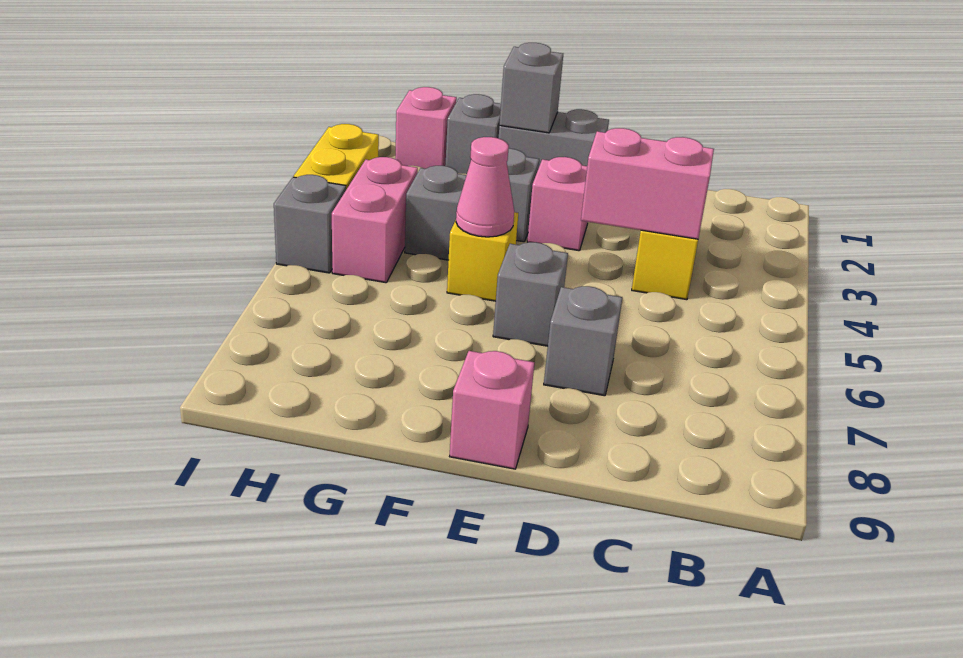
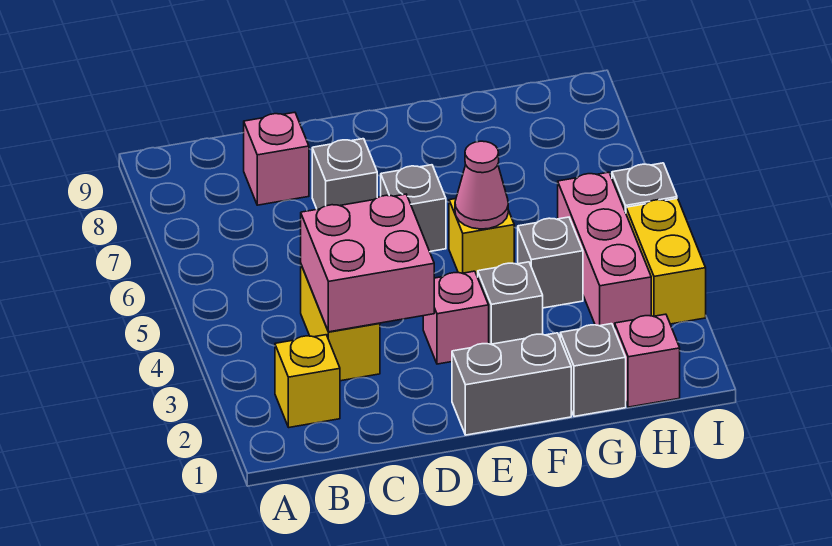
none -> yellow brick B2 level 1
pink brick C4:D4 level 2 -> pink brick C3:D4 level 2
pink brick E9 level 1 -> pink brick C8 level 1
grey brick F1 level 2 -> none
pink brick H4:H5 level 1 -> pink brick H3:H5 level 1

